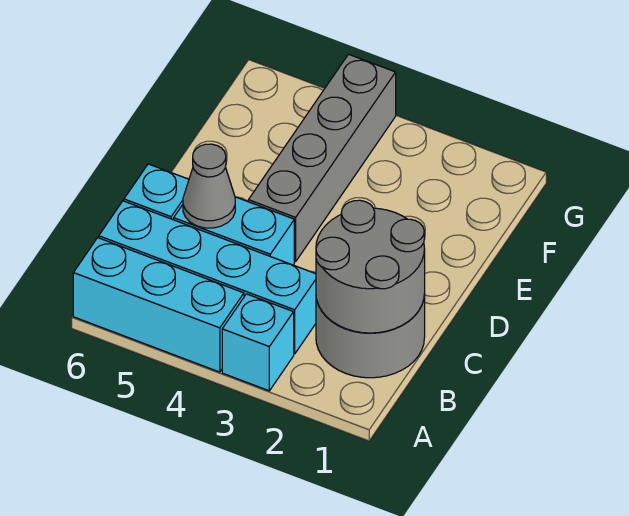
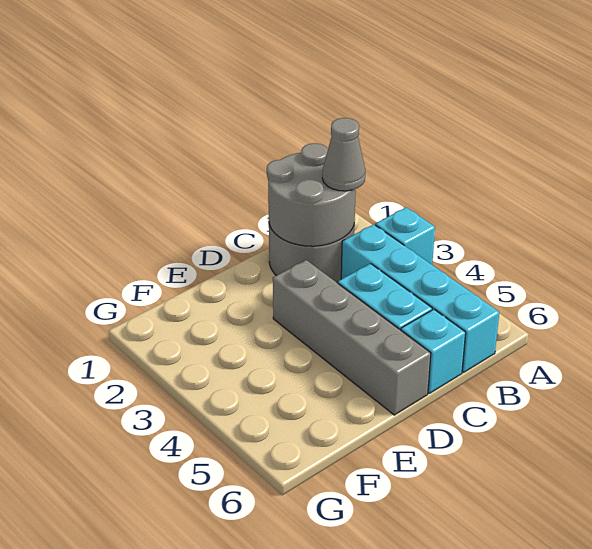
cyan brick A4:A6 level 1 -> none
grey cone C5 level 2 -> grey cone B2 level 3
grey brick D4:G4 level 1 -> grey brick D3:D6 level 1

